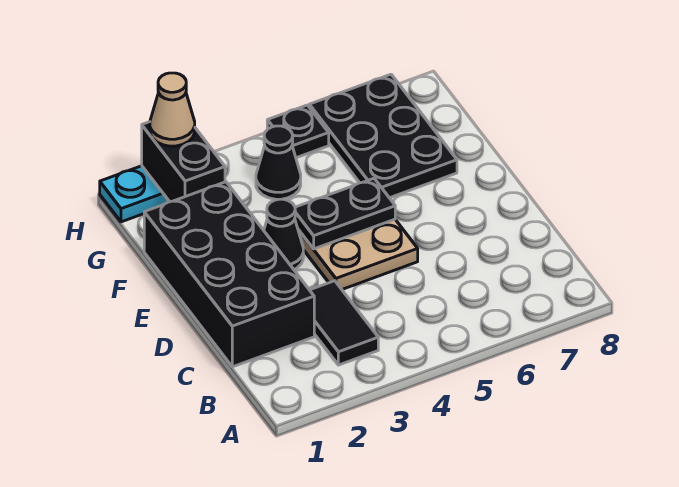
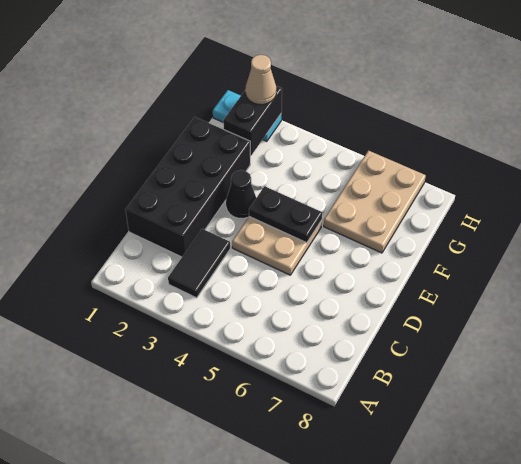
black plate F6:H7 level 1 -> tan plate F6:H7 level 1
black cone G4 level 1 -> none
black plate H5 level 1 -> none

